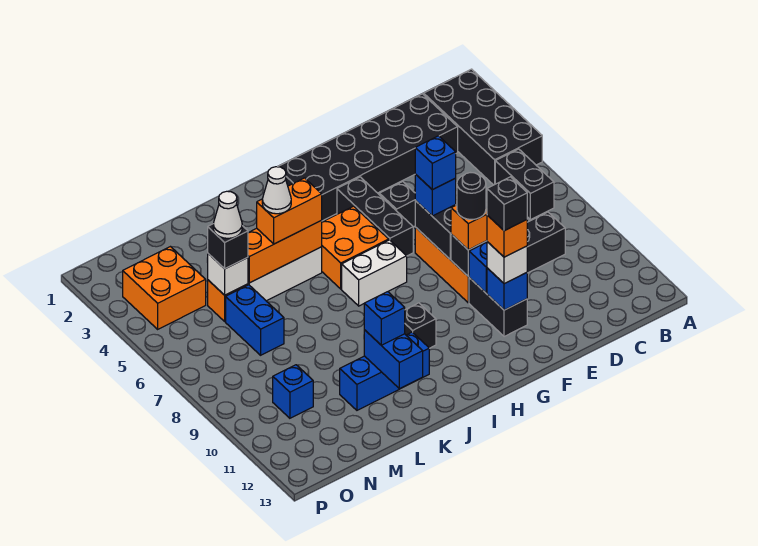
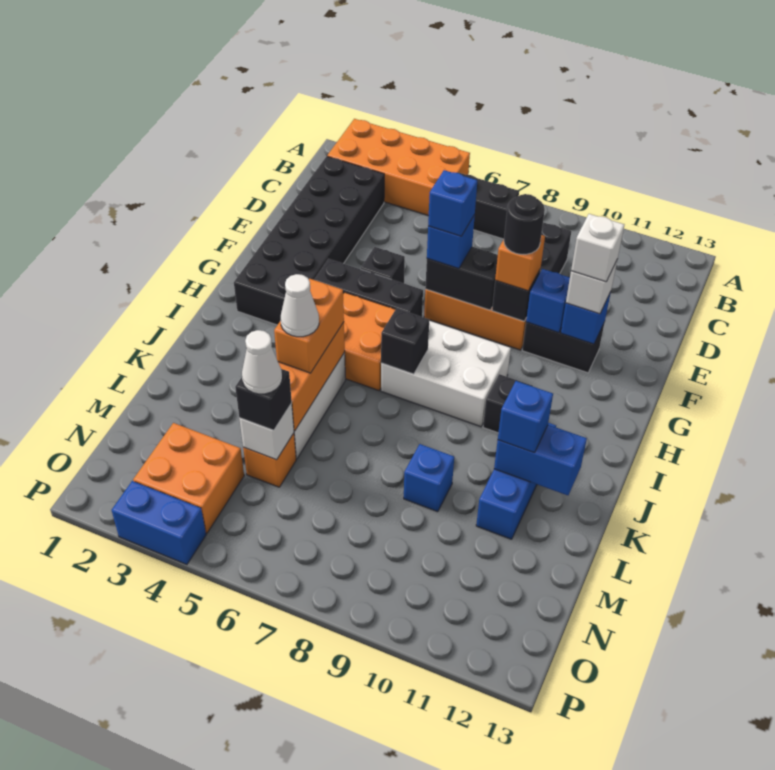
black brick A2:B5 level 1 -> orange brick A2:B5 level 1
orange brick F11 level 4 -> white brick F11 level 4
black brick F11 level 5 -> black brick I7 level 2
white brick H7:I7 level 1 -> white brick H7:I9 level 1
blue brick M6:M7 level 1 -> blue brick P3:P4 level 1
blue brick N10 level 1 -> blue brick L9 level 1

